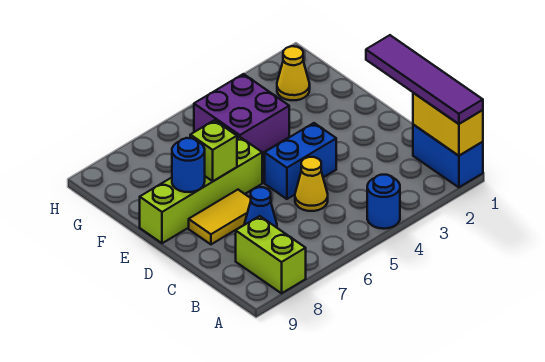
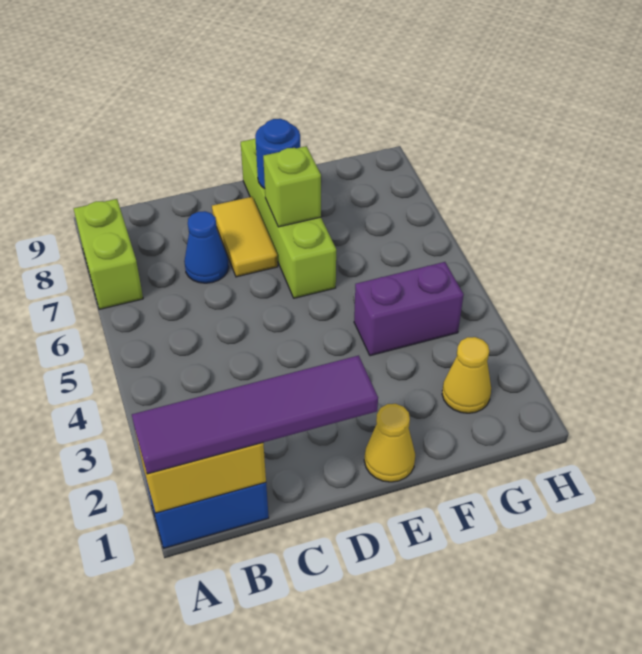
blue round brick A4 level 1 -> none
lime brick A8:B8 level 1 -> lime brick A7:A8 level 1
yellow cone C5 level 1 -> yellow cone E1 level 1
blue brick D4:D5 level 1 -> none
purple brick F4:G5 level 1 -> purple brick F4:G4 level 1

